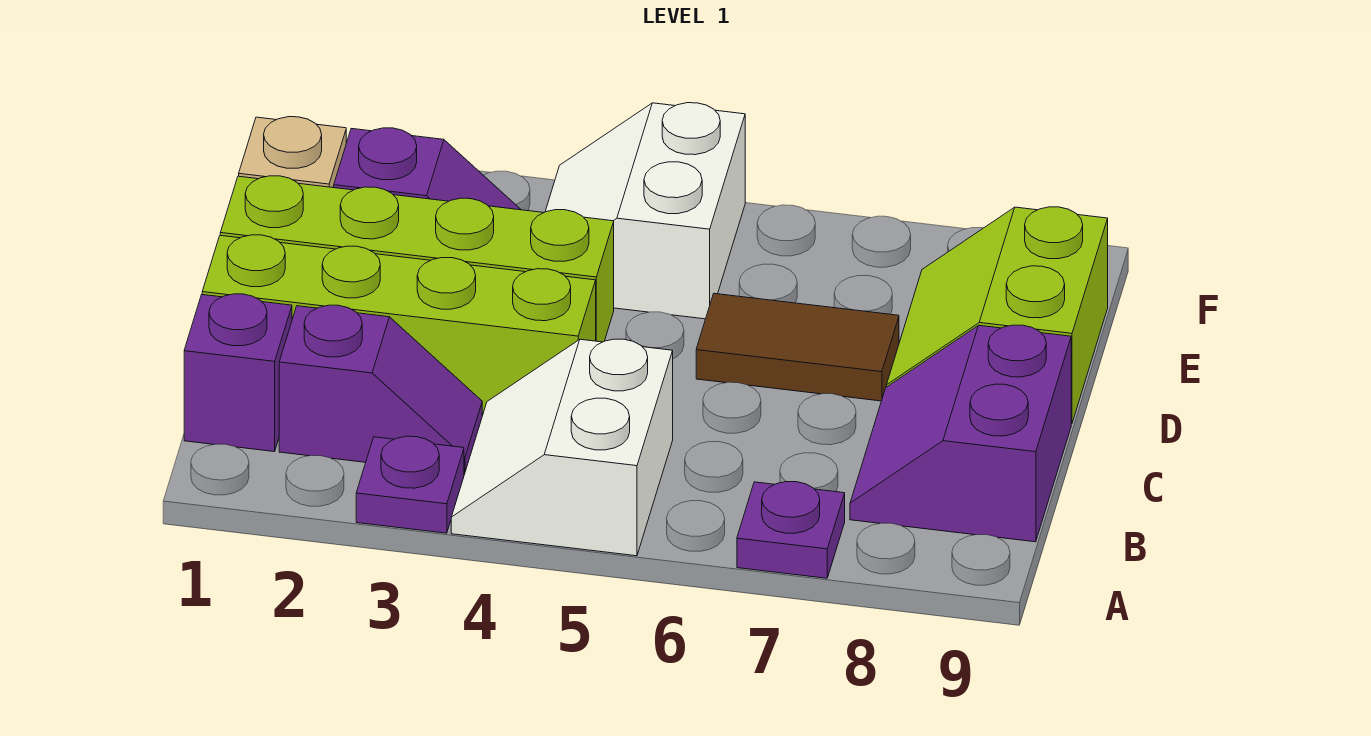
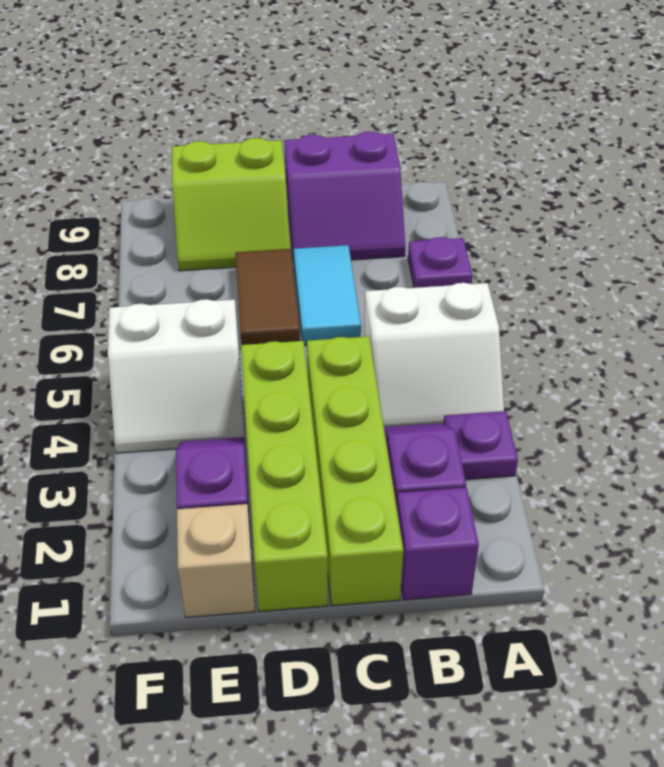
none -> cyan tile C6:C7 level 1

